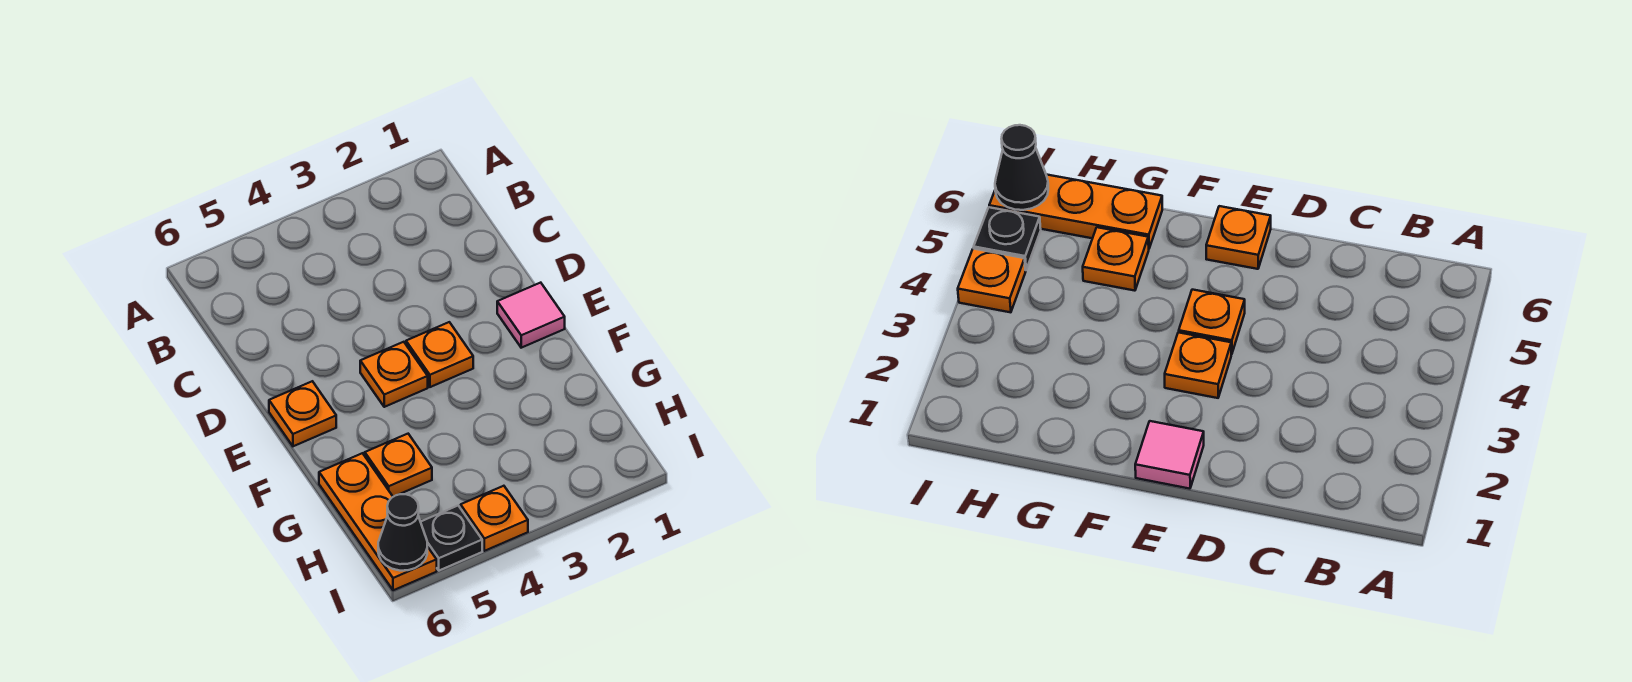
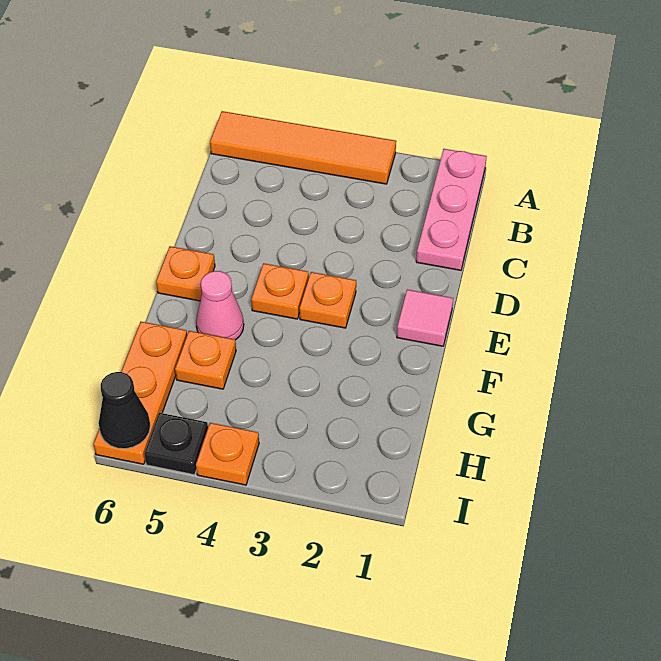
none -> pink plate A1:C1 level 1
none -> orange tile A3:A6 level 1
none -> pink cone F5 level 1

